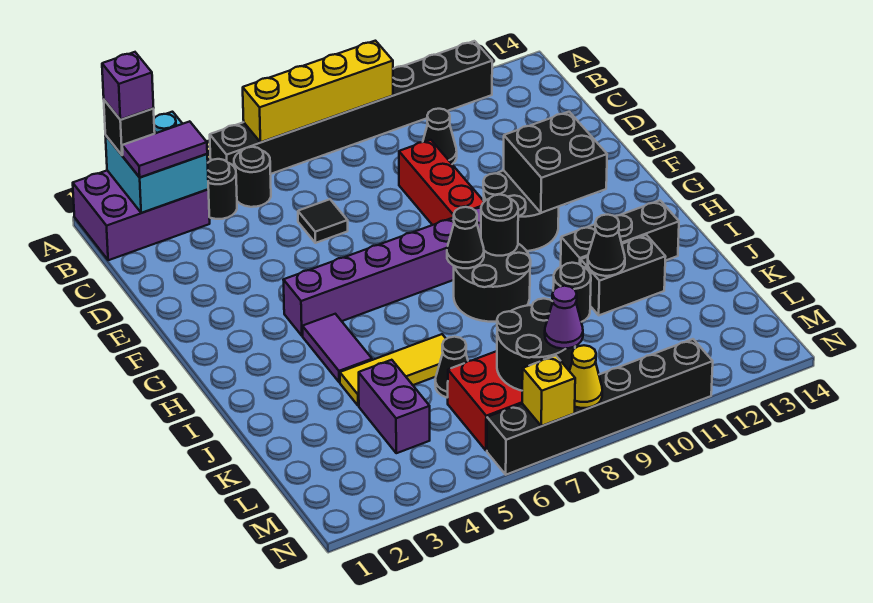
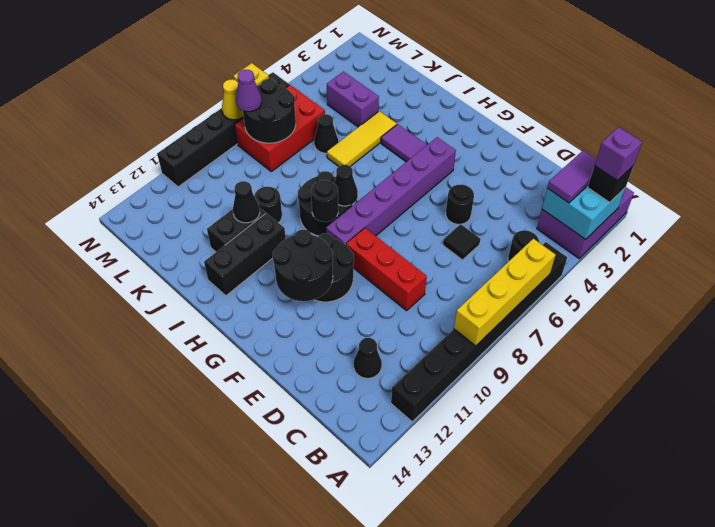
black round brick B4 level 1 -> black round brick E5 level 1
black cone C10 level 1 -> black cone C12 level 1
black brick F11:G12 level 2 -> black round brick F11:G12 level 2

